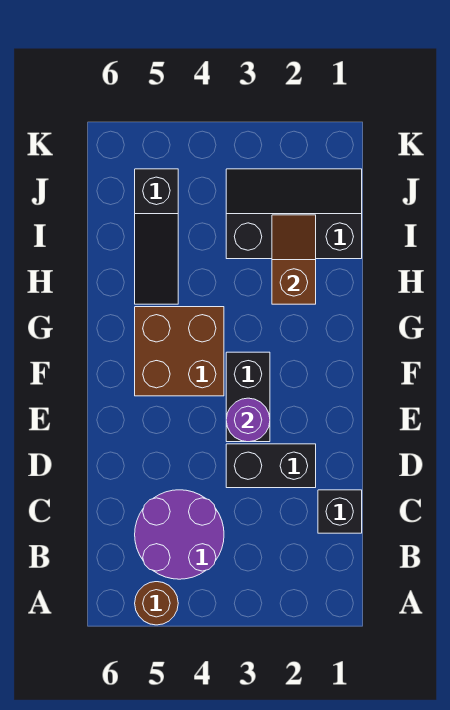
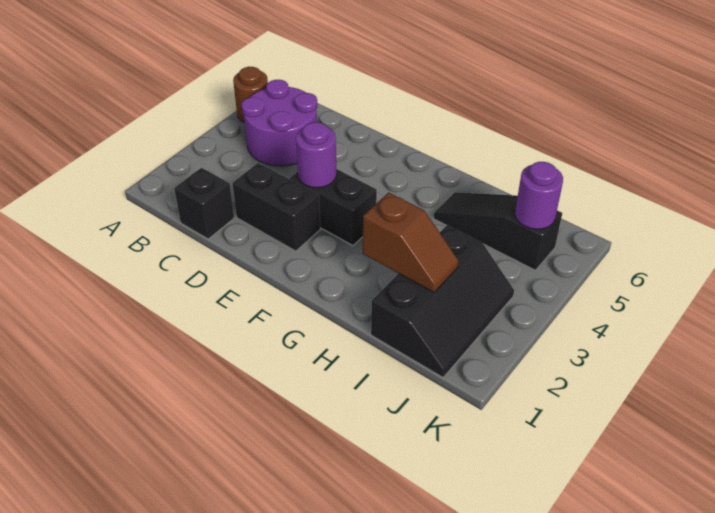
black brick D2:D3 level 1 -> black brick D2:E2 level 1
brown brick F4:G5 level 1 -> none
none -> purple round brick J5 level 2

